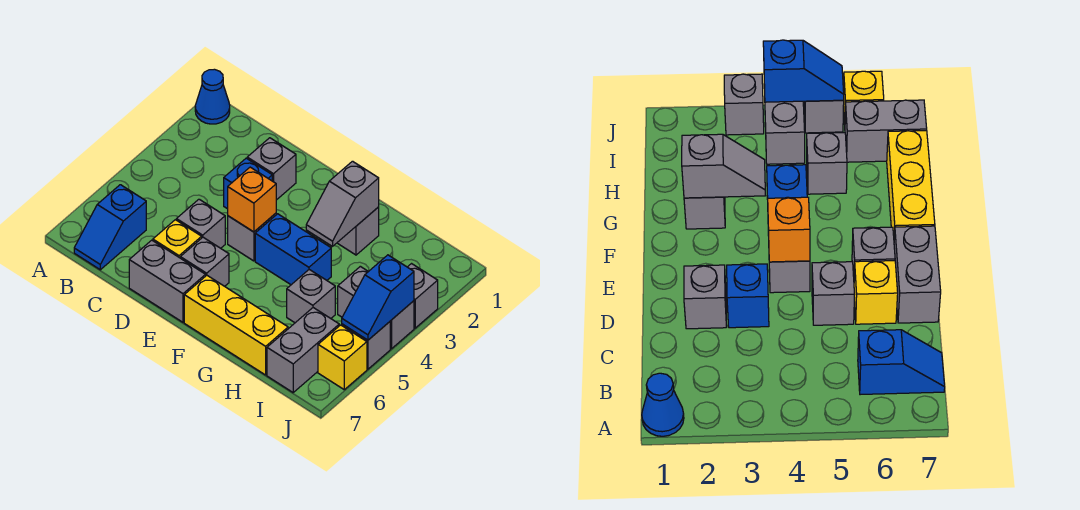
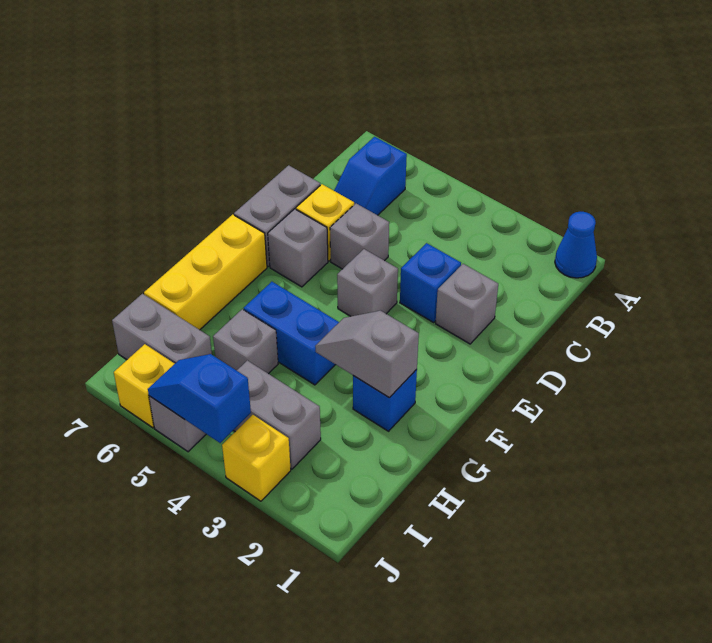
blue slope B6:B7 level 1 top 6 -> blue slope B6:C6 level 1 top B
orange brick E4 level 2 -> none
blue brick F4:G4 level 1 -> blue brick G4:G5 level 1
grey brick G2 level 1 -> blue brick G2 level 1
grey brick I4:J4 level 1 -> grey brick I3:I4 level 1
grey brick J3 level 1 -> yellow brick J3 level 1

